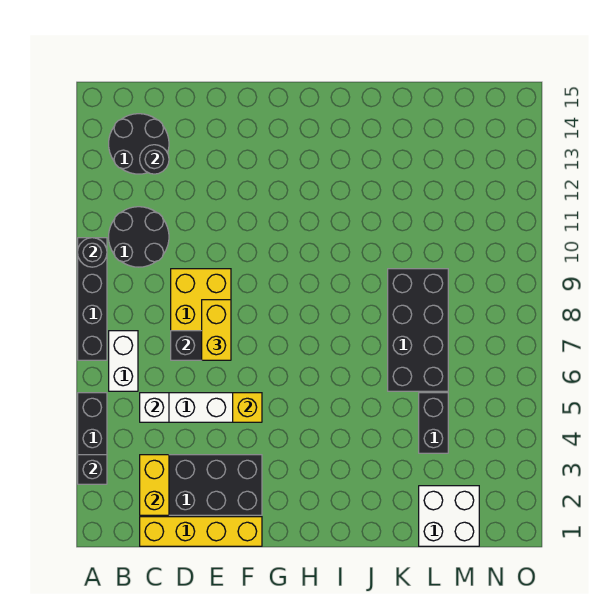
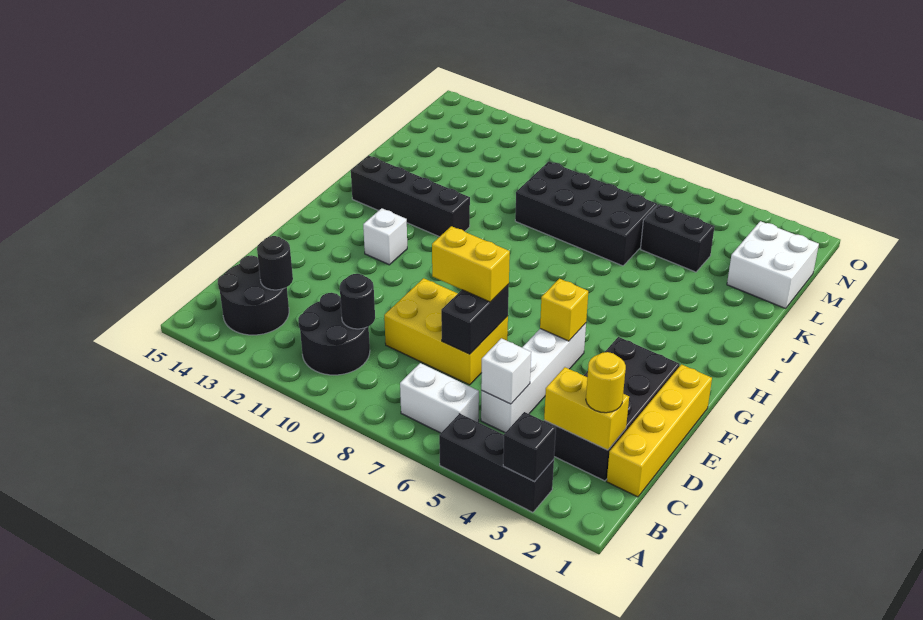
black brick A7:A10 level 1 -> black brick I11:I14 level 1
black round brick A10 level 2 -> black round brick C10 level 2
none -> yellow round brick C2 level 3
none -> white brick G12 level 1

